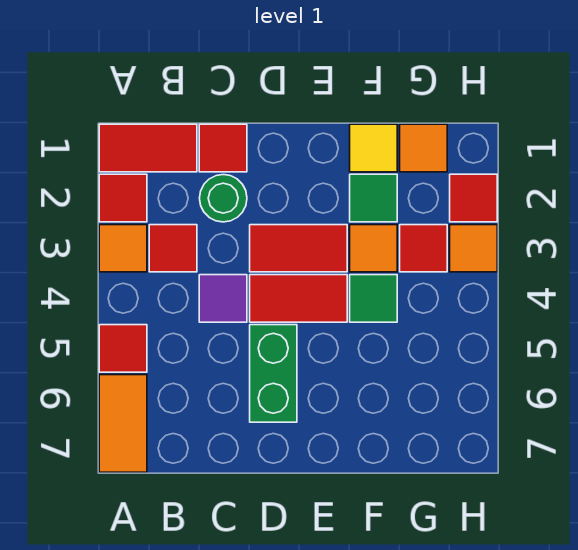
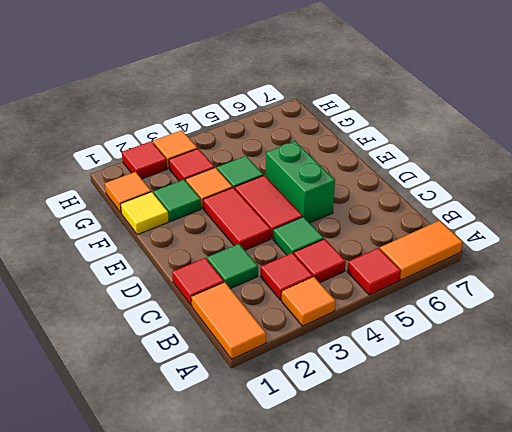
red tile A1:B1 level 1 -> orange tile A1:B1 level 1
red tile A2 level 1 -> red tile B4 level 1
green round brick C2 level 1 -> green tile C2 level 1
purple tile C4 level 1 -> green tile C4 level 1
green brick D5:D6 level 1 -> green brick D5:E5 level 1

